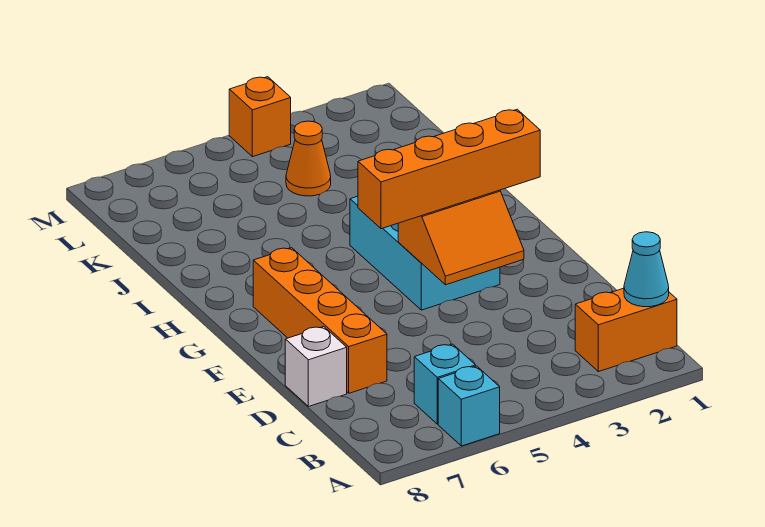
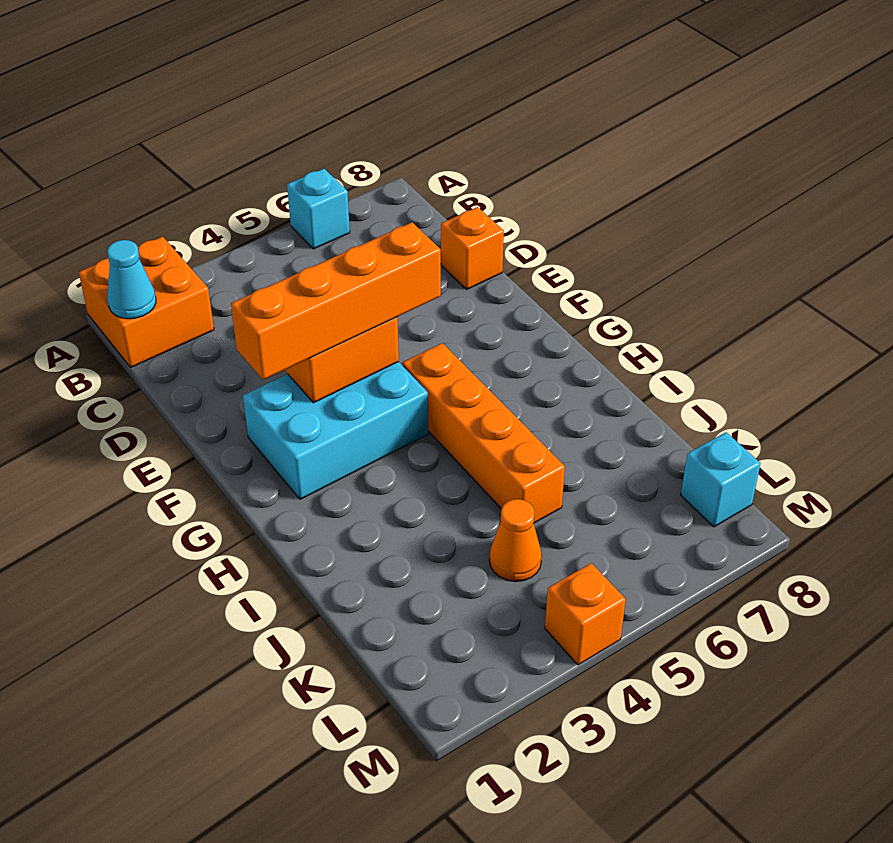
orange brick B1:B2 level 1 -> orange brick A1:B2 level 1
cyan brick B6 level 1 -> cyan brick L8 level 1
orange brick D7:G7 level 1 -> orange brick G5:J5 level 1
white brick D8 level 1 -> orange brick D8 level 1
cyan brick F3:H4 level 1 -> cyan brick F2:G4 level 1

